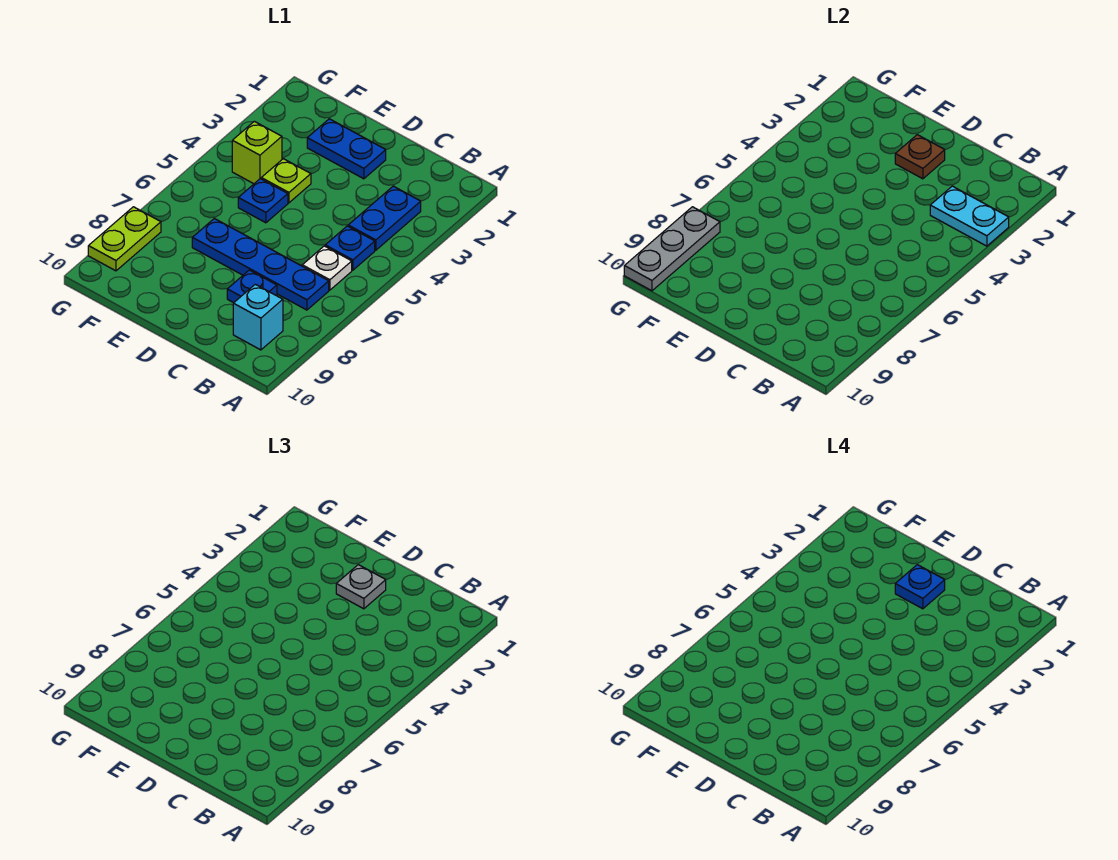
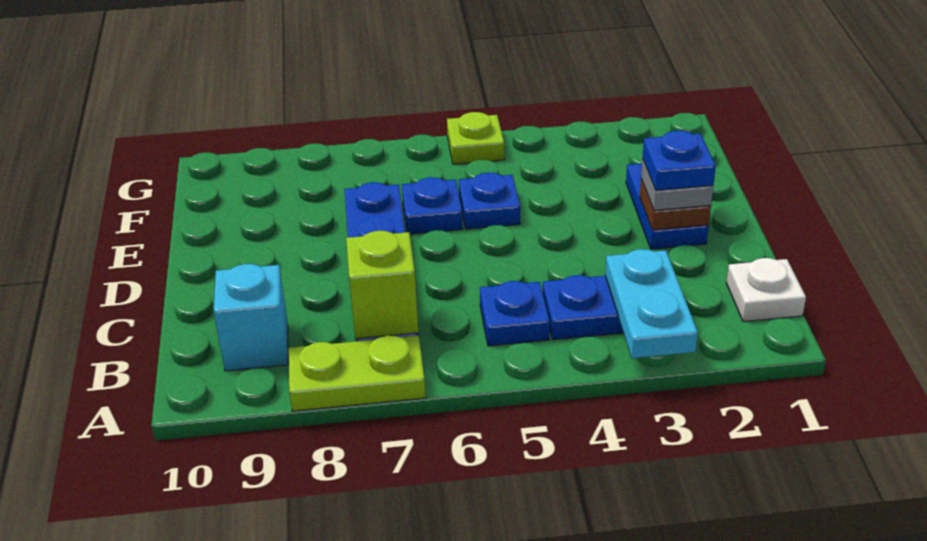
white plate B6 level 1 -> white plate B1 level 1
blue plate C8 level 1 -> blue plate E6 level 1
lime plate E4 level 1 -> lime plate G5 level 1
lime brick F4 level 1 -> lime brick B7 level 2
lime plate G8:G9 level 1 -> lime plate A7:A8 level 1
grey plate G8:G10 level 2 -> none

